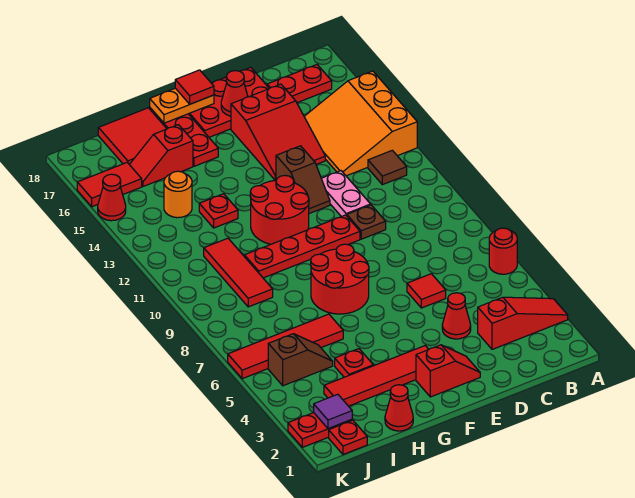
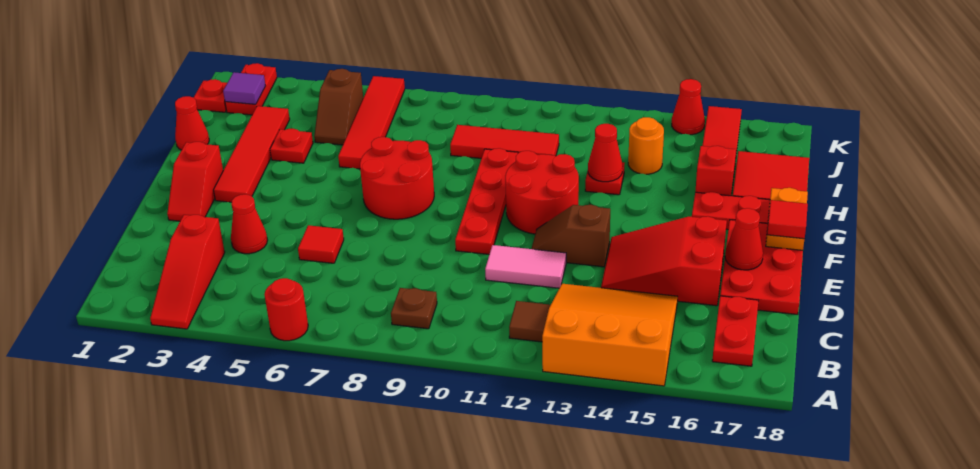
brown plate D10 level 1 -> brown plate B9 level 1
pink plate D11:D12 level 1 -> pink tile D11:D12 level 1
none -> red cone H13 level 2

